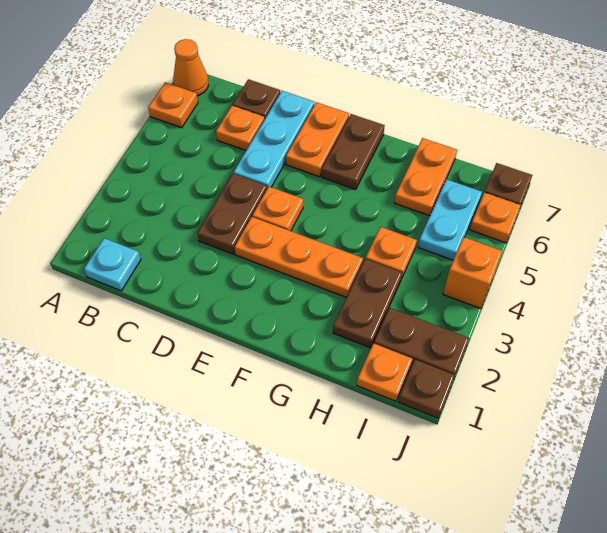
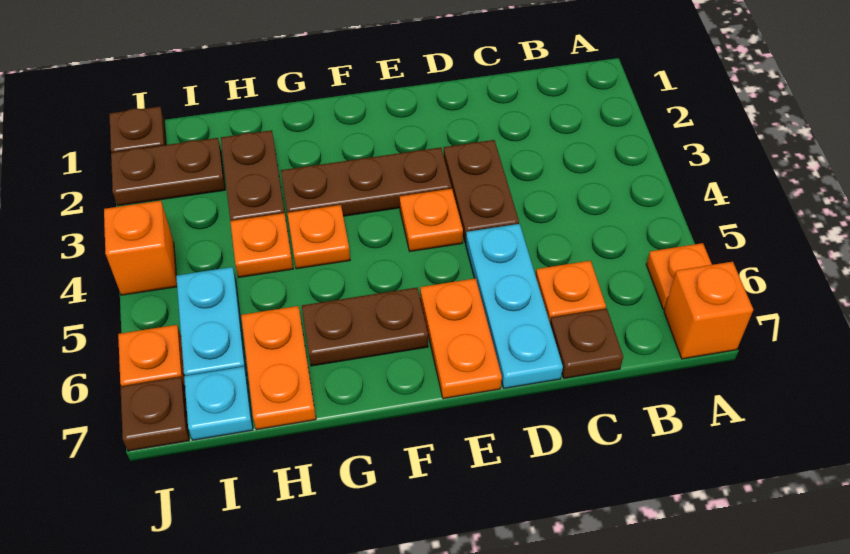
orange cone A7 level 1 -> orange brick A7 level 1
cyan plate B1 level 1 -> cyan plate I7 level 1
orange plate E3:G3 level 1 -> brown plate E3:G3 level 1
brown plate F6:F7 level 1 -> brown plate F6:G6 level 1
orange plate I1 level 1 -> orange plate G4 level 1

